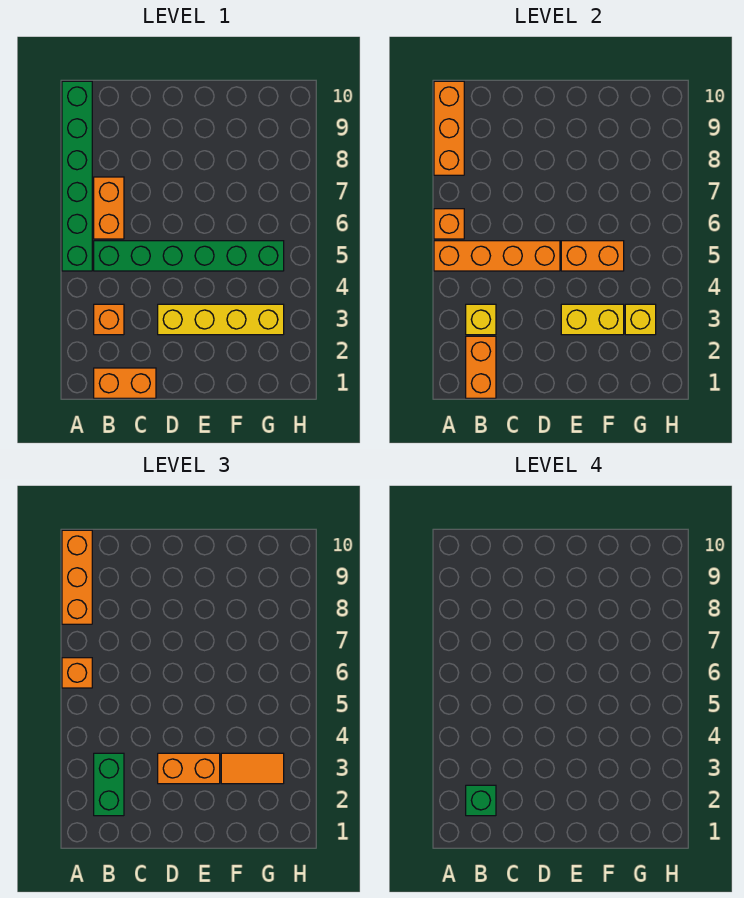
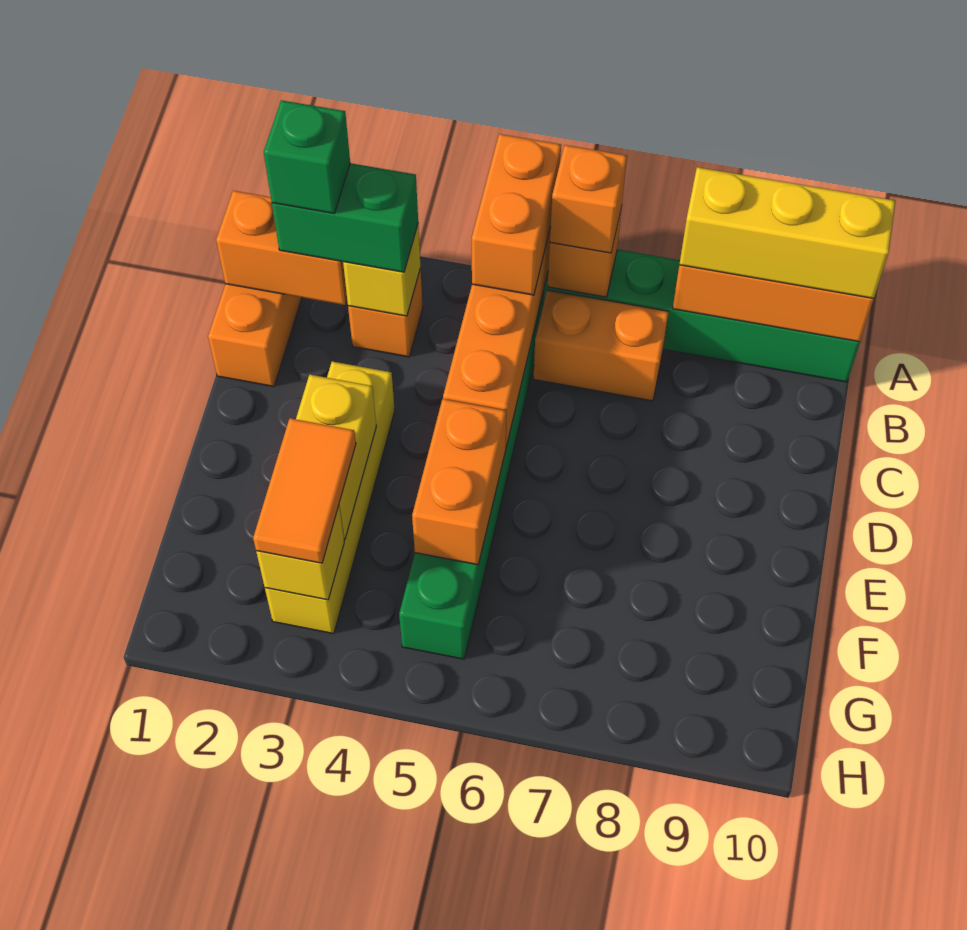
orange brick A8:A10 level 3 -> yellow brick A8:A10 level 3
orange brick D3:E3 level 3 -> orange brick A5:B5 level 3

